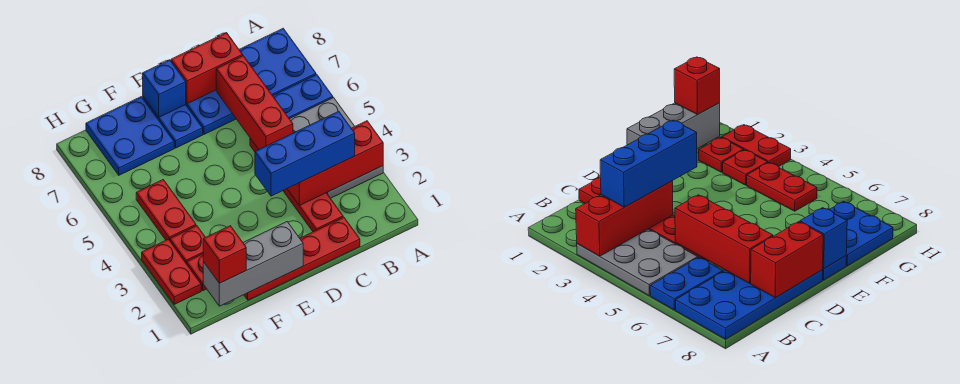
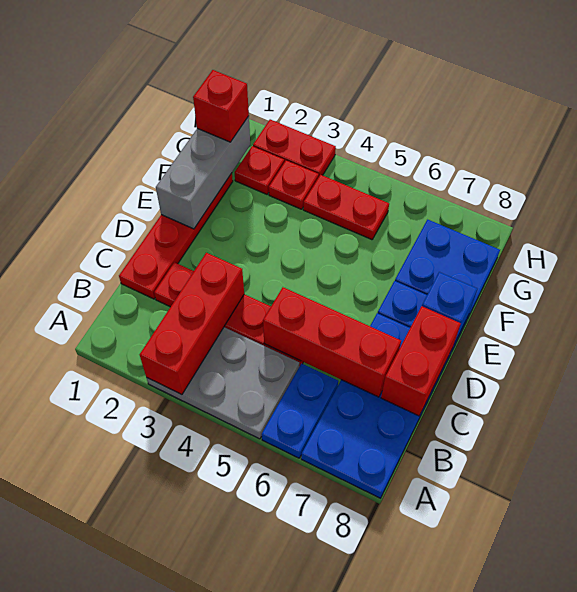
blue brick B3:D3 level 3 -> none

